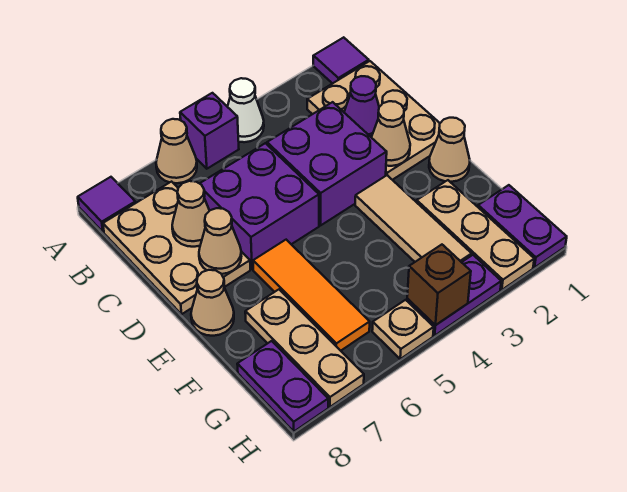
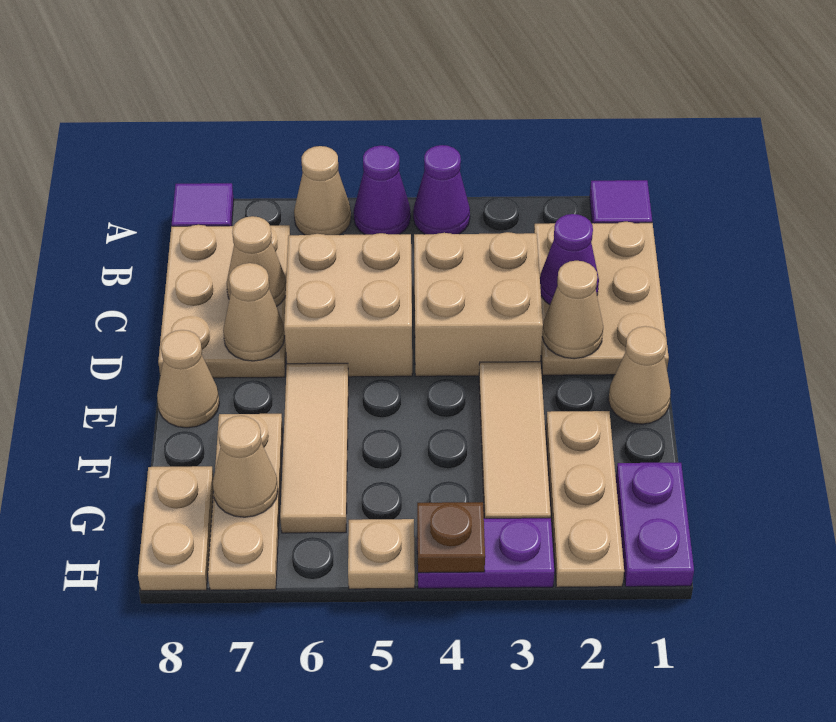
white cone A4 level 1 -> purple cone A4 level 1
purple brick A5 level 1 -> purple cone A5 level 1
purple brick C3:D4 level 1 -> tan brick C3:D4 level 1
purple brick C5:D6 level 1 -> tan brick C5:D6 level 1
orange tile E6:G6 level 1 -> tan tile E6:G6 level 1
none -> tan cone G7 level 2
purple plate G8:H8 level 1 -> tan plate G8:H8 level 1
brown brick H4 level 2 -> brown plate H4 level 2

